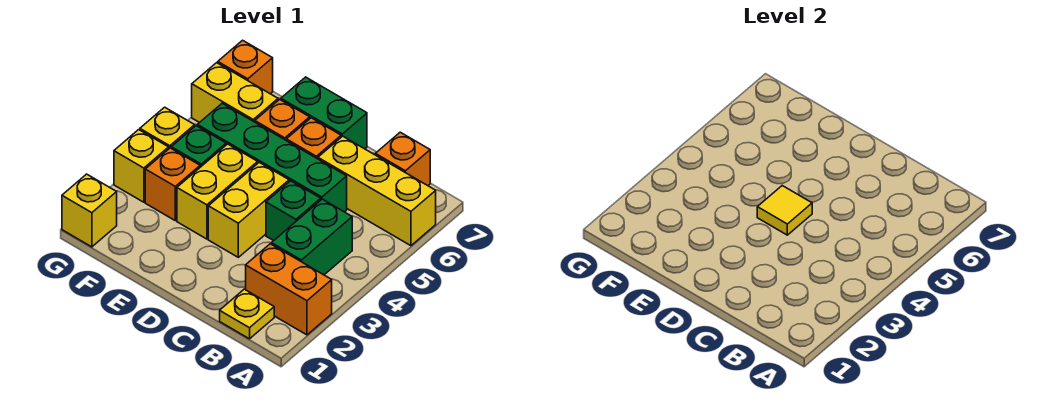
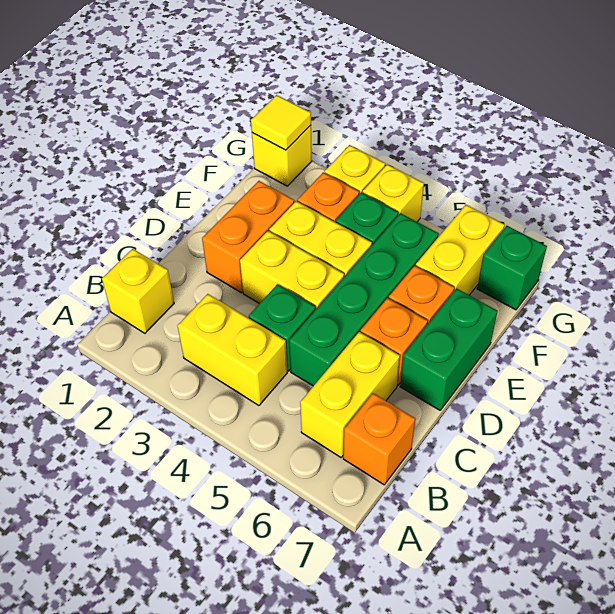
orange brick A2:B2 level 1 -> orange brick D2:E2 level 1
yellow brick A6:C6 level 1 -> yellow brick B6:C6 level 1
yellow plate B1 level 1 -> yellow brick B1 level 1
green brick B3:B4 level 1 -> yellow brick B3:B4 level 1
yellow tile D4 level 2 -> yellow tile G1 level 2
orange brick G7 level 1 -> green brick G7 level 1

